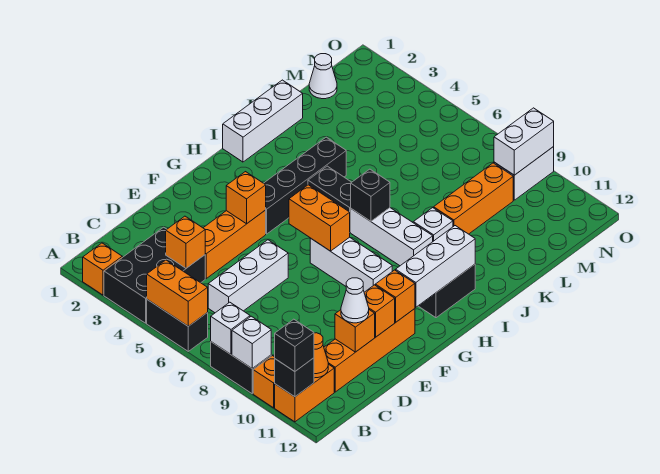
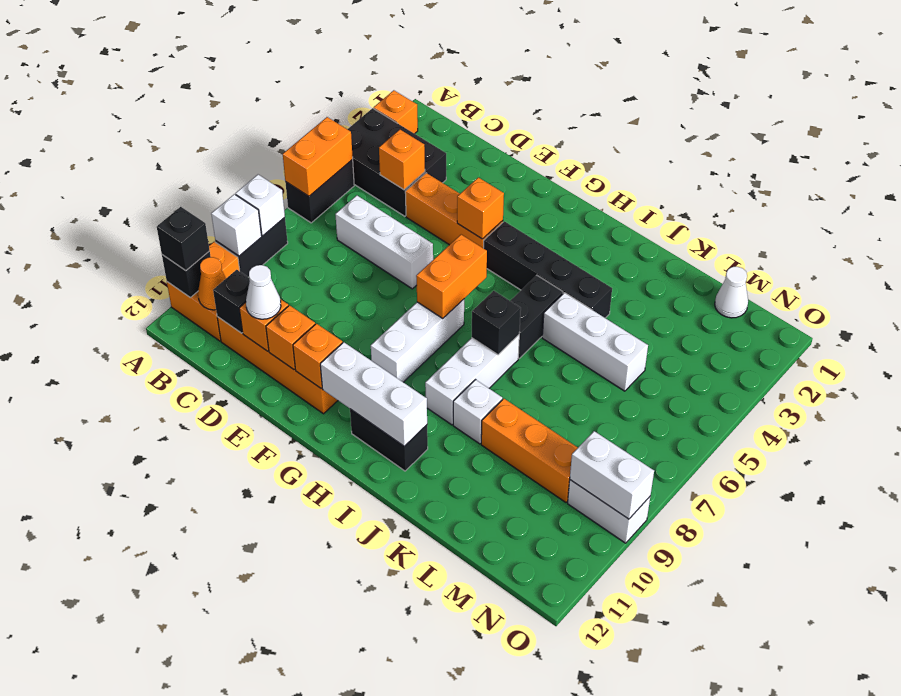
none -> black brick C11 level 2
white brick I1:K1 level 1 -> white brick J5:L5 level 1

